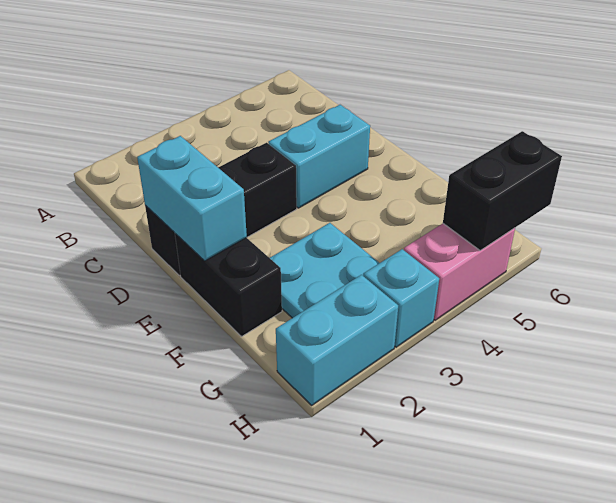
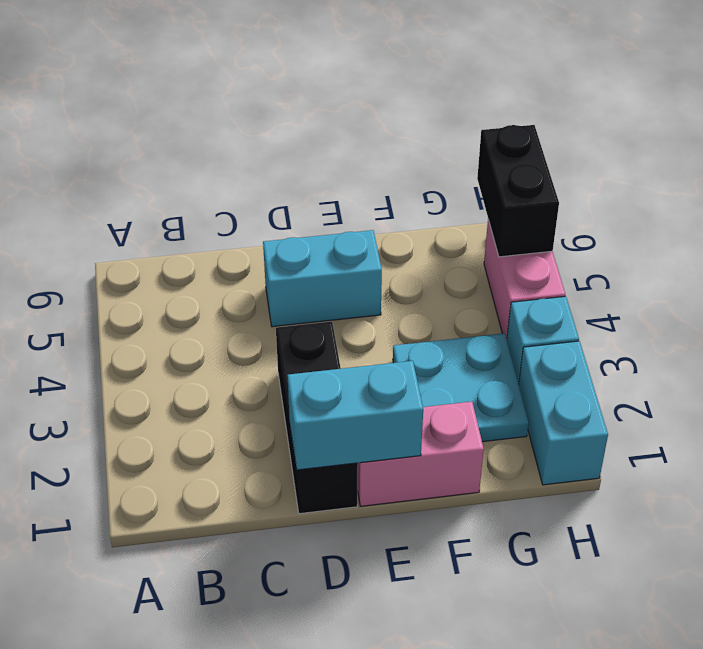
cyan brick D4:D5 level 1 -> cyan brick D5:E5 level 1
black brick E1:F1 level 1 -> pink brick E1:F1 level 1

